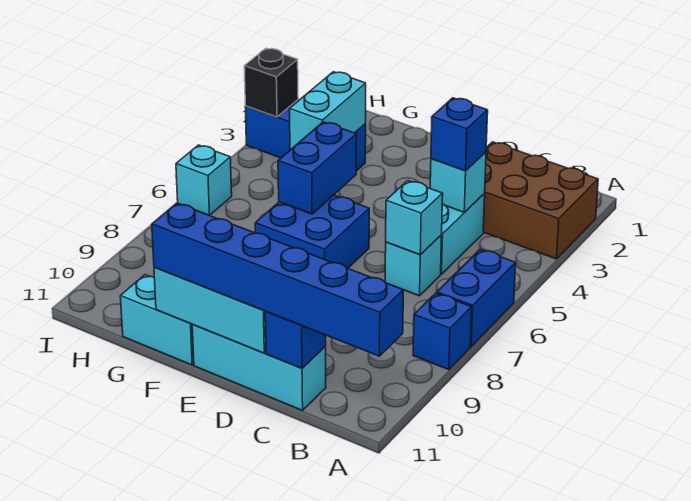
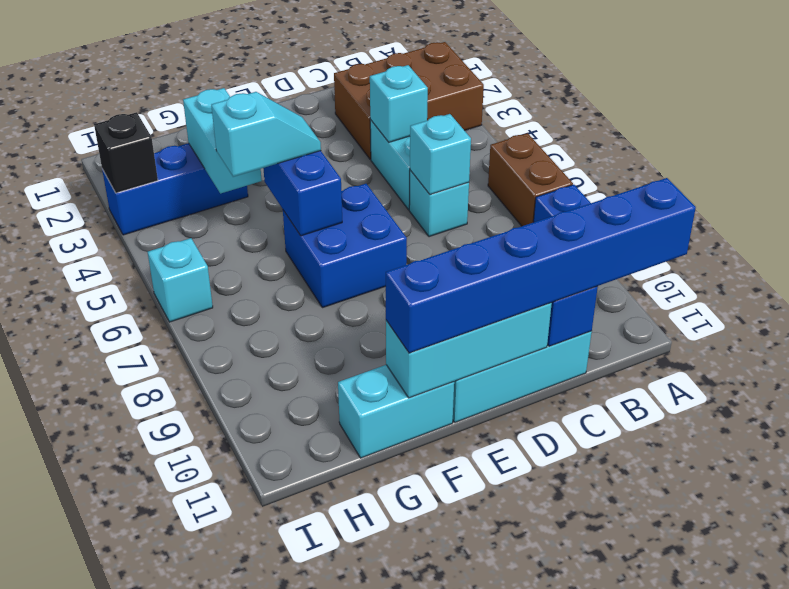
blue brick A6:A7 level 1 -> brown brick A6:A7 level 1
blue brick C4 level 3 -> none
none -> cyan slope F5:G5 level 3 top G

